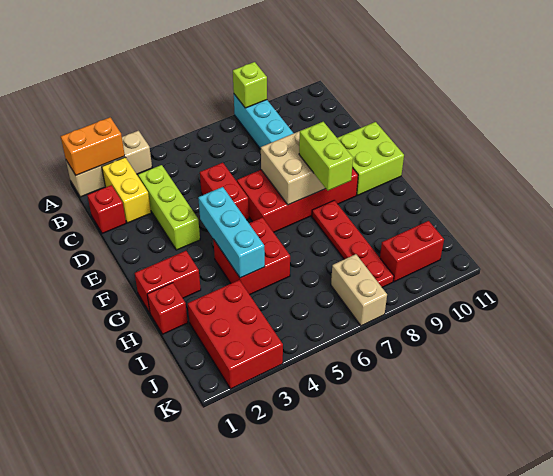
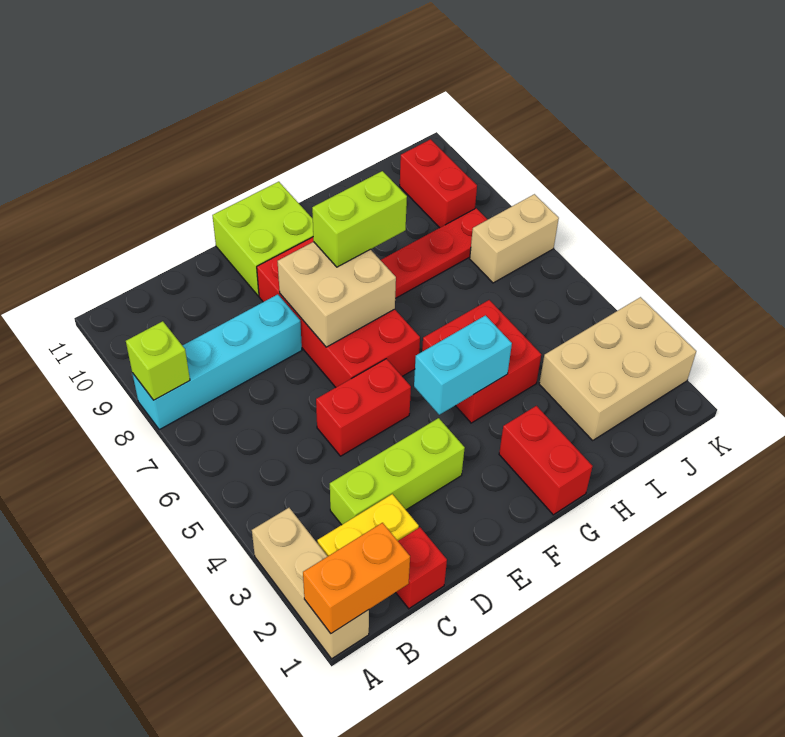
orange brick A1:A2 level 2 -> orange brick A1:B1 level 2
cyan brick F4:H4 level 2 -> cyan brick F4:G4 level 2
red brick H1 level 1 -> none
red brick I2:K3 level 1 -> tan brick I2:K3 level 1

